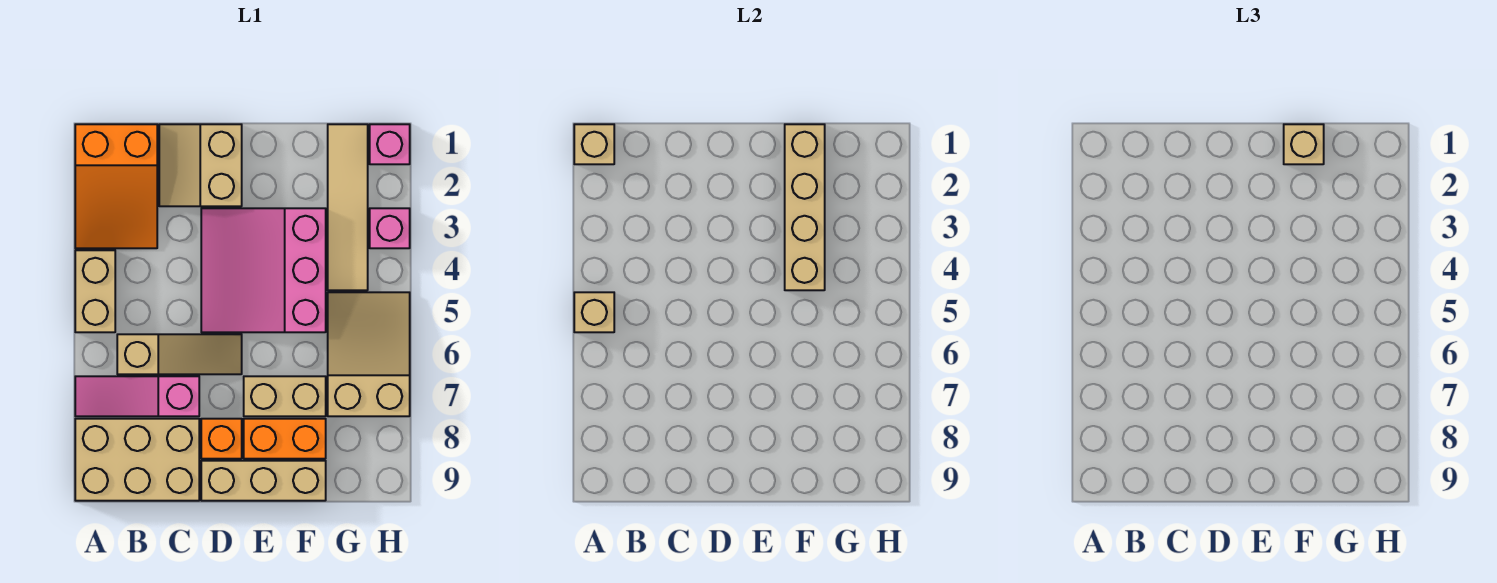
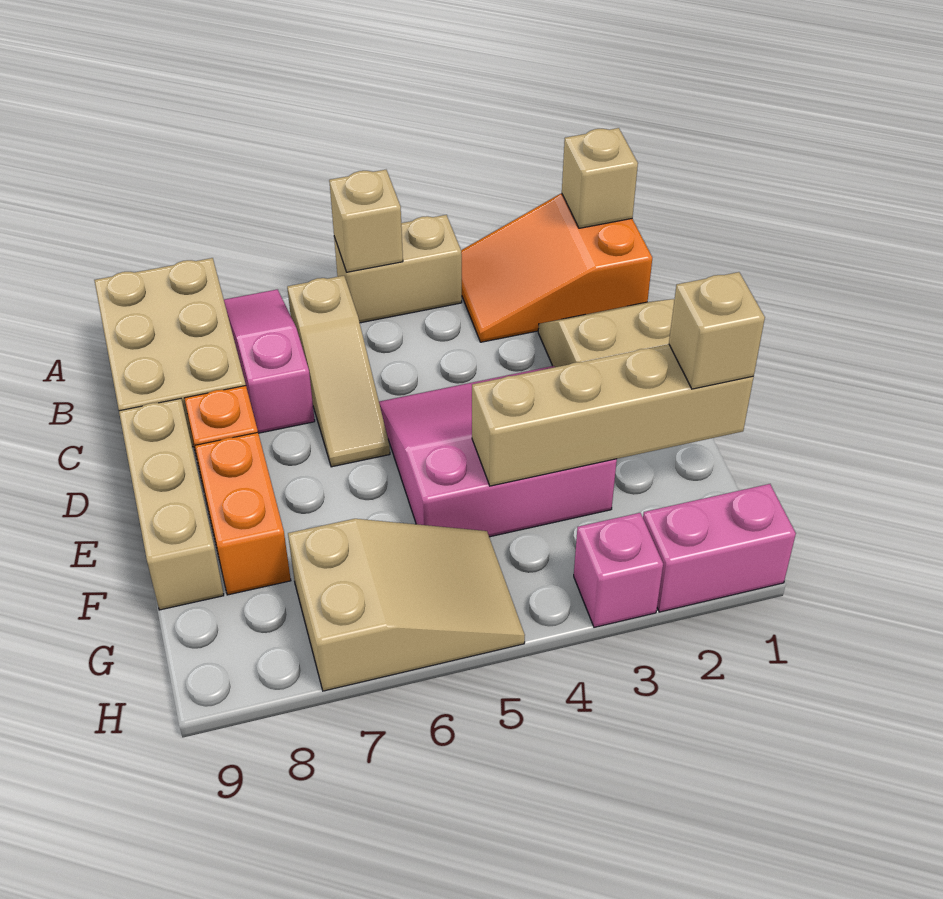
tan brick E7:F7 level 1 -> none
tan tile G1:G4 level 1 -> none
pink brick H1 level 1 -> pink brick H1:H2 level 1

